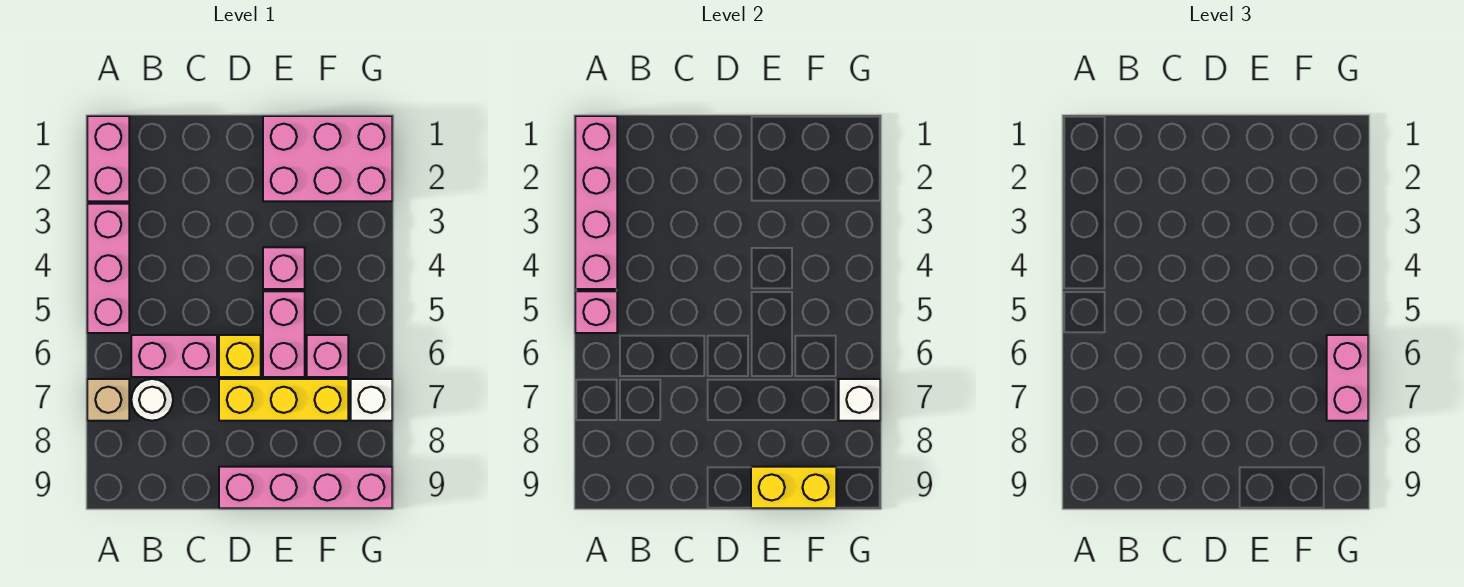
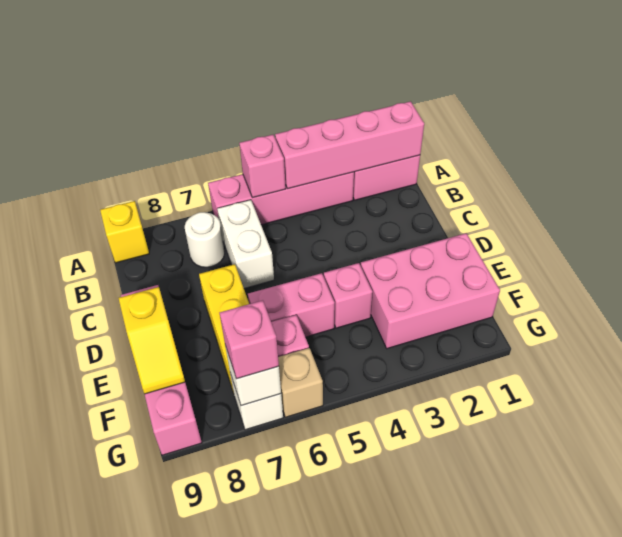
pink brick A3:A5 level 1 -> pink brick A3:A6 level 1
tan brick A7 level 1 -> tan brick G6 level 1
pink brick B6:C6 level 1 -> white brick B6:C6 level 1
yellow brick D6 level 1 -> yellow brick A9 level 1
pink brick E1:G2 level 1 -> pink brick E1:F3 level 1
yellow brick E9:F9 level 2 -> yellow slope E9:F9 level 2 top E
pink brick G6:G7 level 3 -> pink brick G7 level 3

